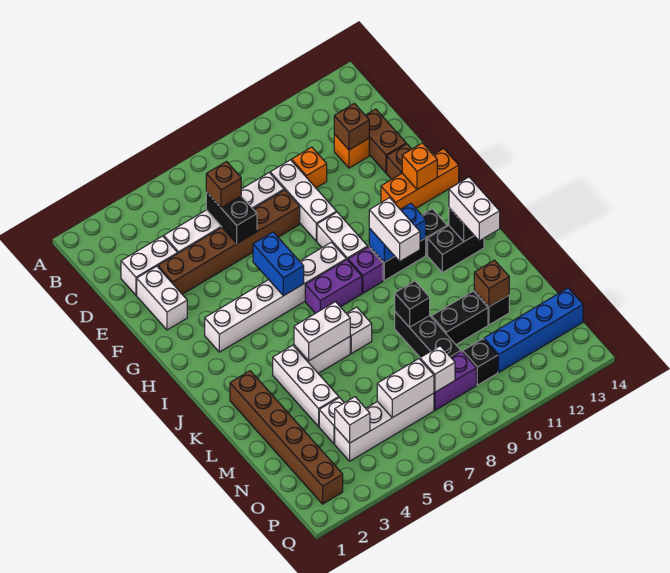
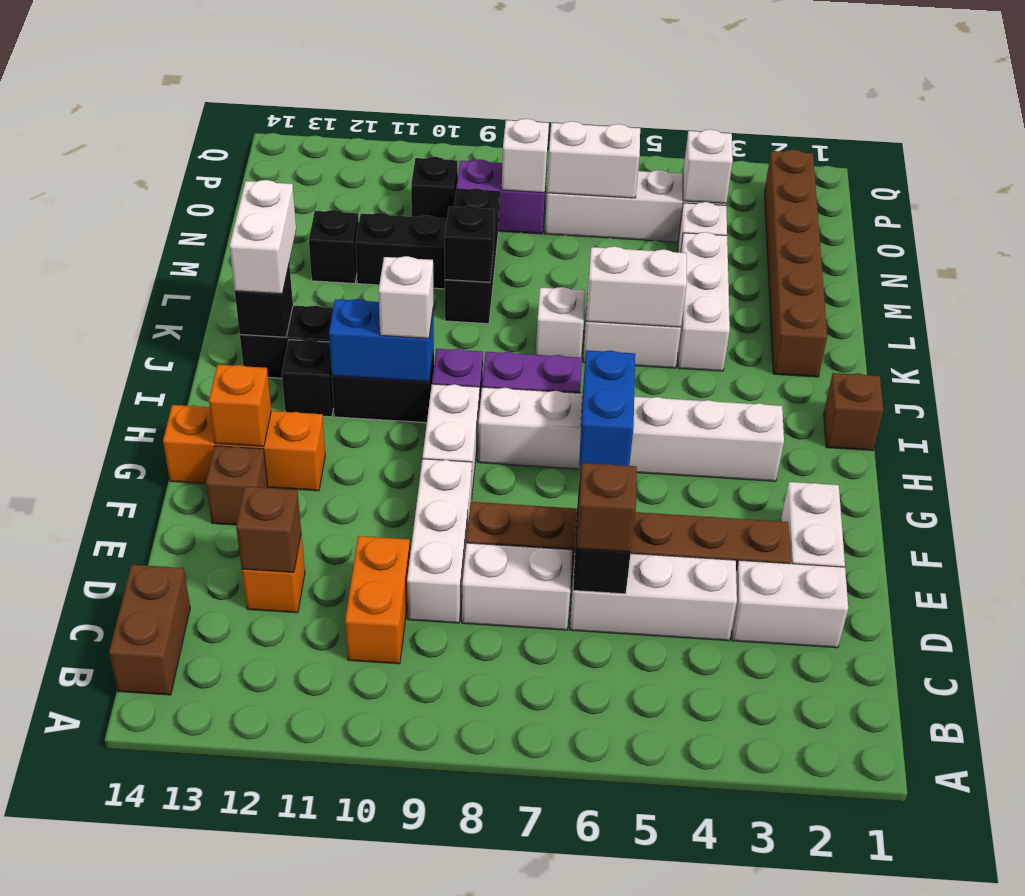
orange brick D10 level 1 -> orange brick C10:D10 level 1
brown brick D13:E13 level 1 -> brown brick B14:C14 level 1
white brick I10:J10 level 3 -> white brick I10 level 3
brown brick M12 level 2 -> brown brick I1 level 1
blue brick O11:O14 level 1 -> none

